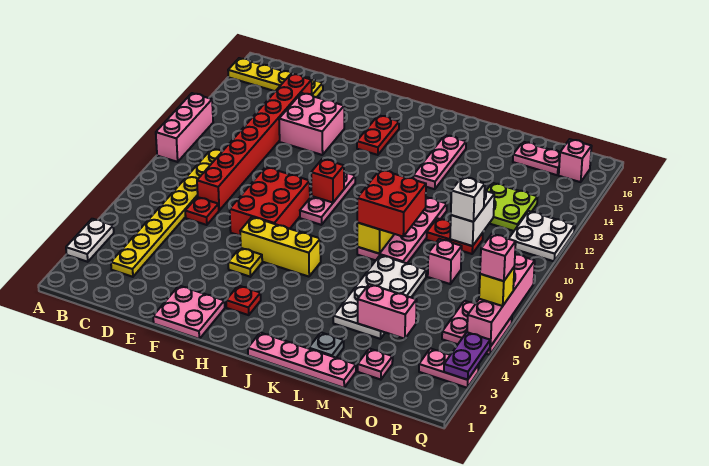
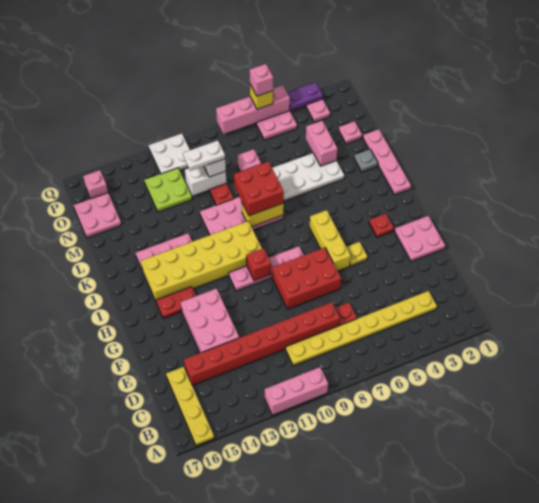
white plate A3:A4 level 1 -> white plate N10:N11 level 4
pink brick E13:F14 level 1 -> pink brick E13:G14 level 1
pink plate H9:H11 level 1 -> pink plate H8:H11 level 1
none -> yellow brick I10:J15 level 1
pink plate N16:O16 level 1 -> pink plate N16:O17 level 1

